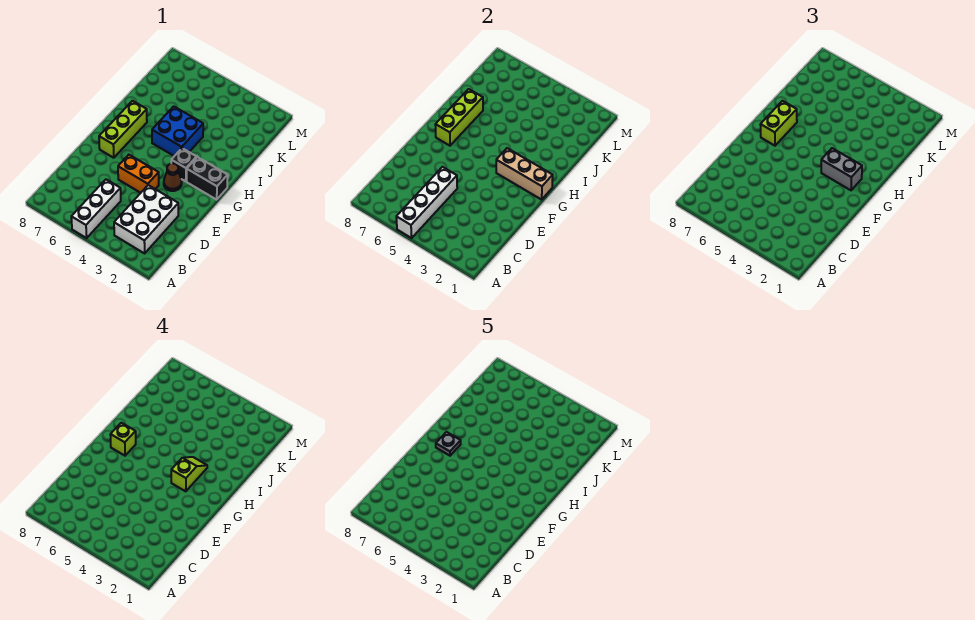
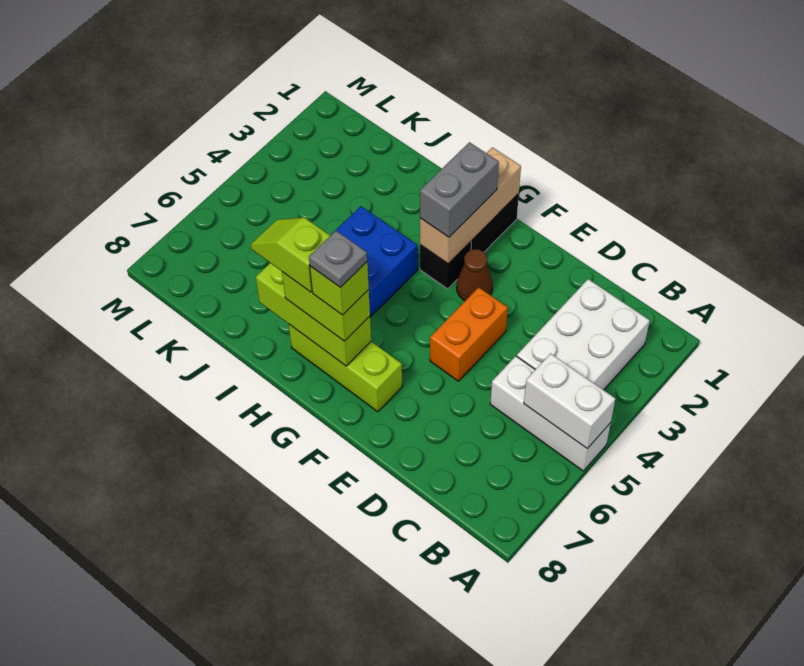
white brick A5:D5 level 2 -> white brick A5:B5 level 2
white brick B2:D3 level 1 -> white brick B2:C4 level 1
lime slope G3:H3 level 4 top G -> lime slope H7:I7 level 4 top H

